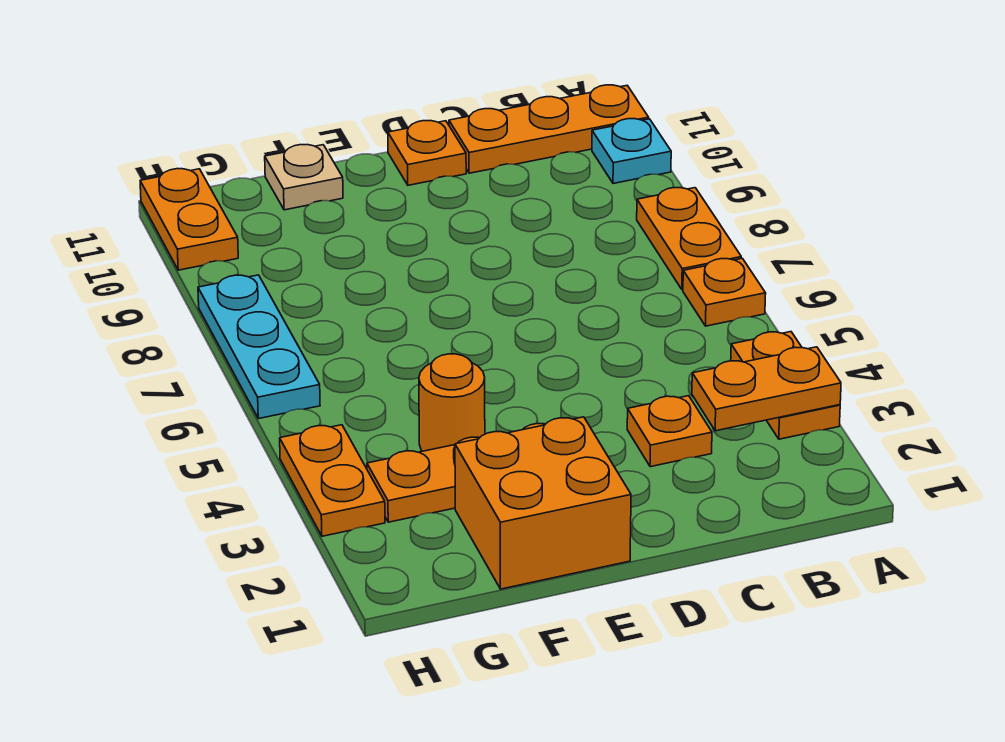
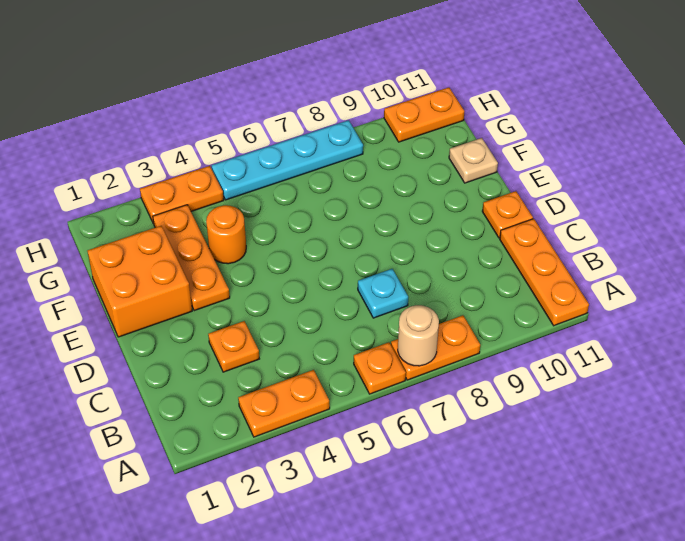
orange plate A3:B3 level 2 -> none
none -> tan round brick A7 level 2
cyan plate A10 level 1 -> cyan plate C7 level 1
cyan plate H6:H8 level 1 -> cyan plate H5:H8 level 1

